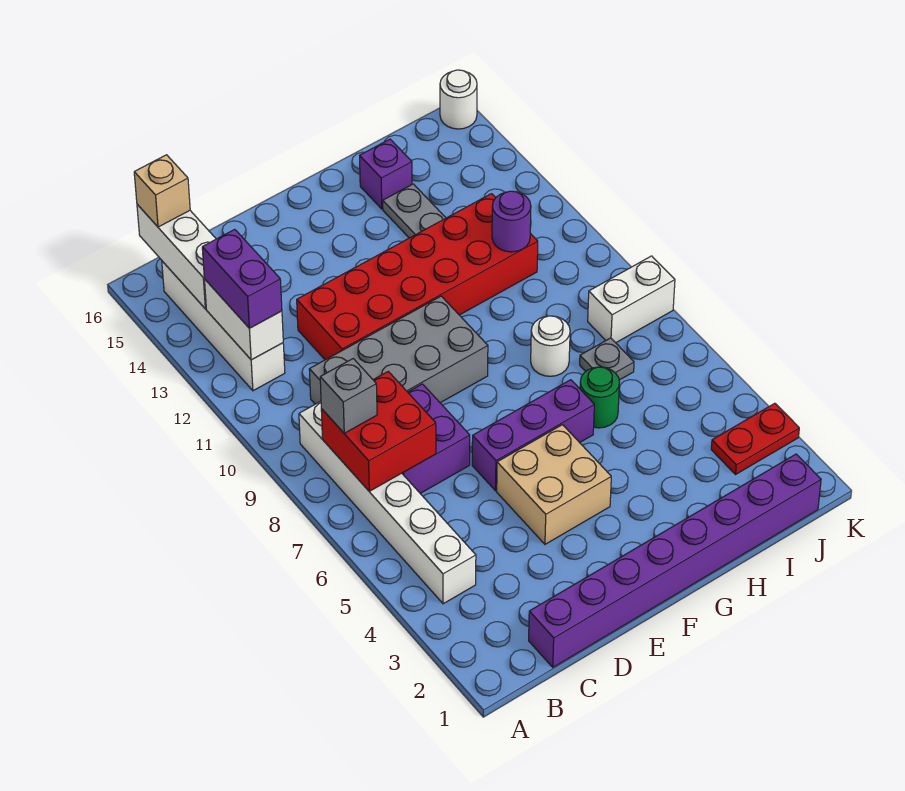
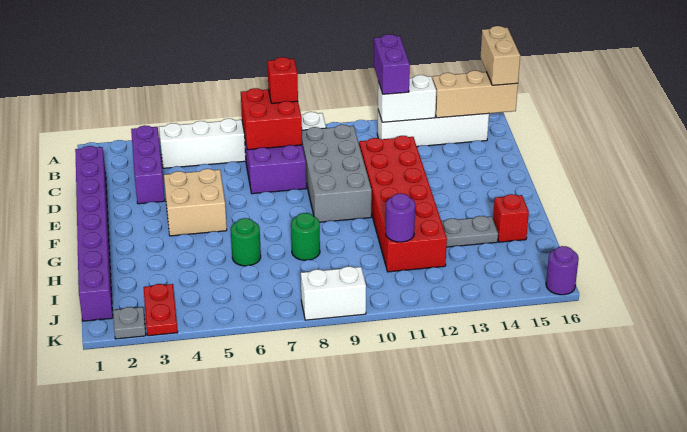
grey brick B8 level 3 -> red brick B8 level 3
purple brick B12:B13 level 3 -> purple brick A12:B12 level 3
white brick B14:B16 level 2 -> tan brick B14:B16 level 2
tan brick B16 level 3 -> tan brick A16:B16 level 3
purple brick E6:G6 level 1 -> purple brick B3:D3 level 1
white round brick H8 level 1 -> green round brick H8 level 1
purple brick H15 level 1 -> red brick H15 level 1
grey plate I7 level 1 -> grey plate K2 level 1
white brick J8:K8 level 1 -> white brick K8:K9 level 1
white round brick K16 level 1 -> purple round brick K16 level 1

